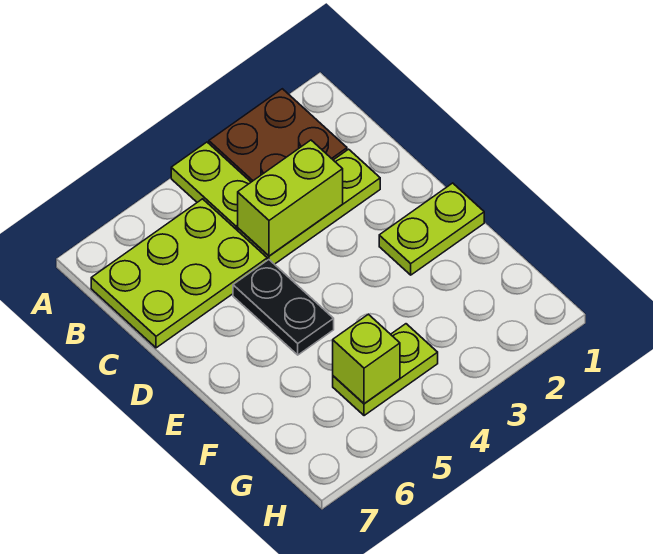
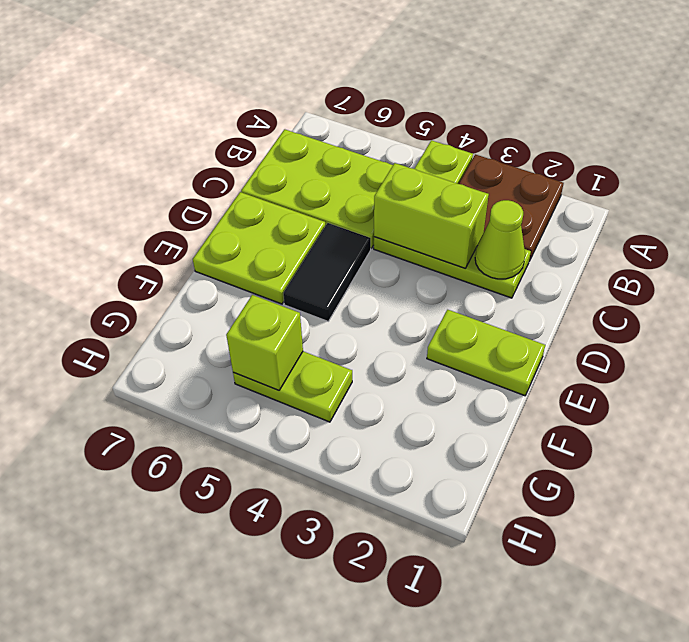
none -> lime cone C2 level 2
black plate D5:E5 level 1 -> black tile D5:E5 level 1
none -> lime plate D6:E7 level 1

